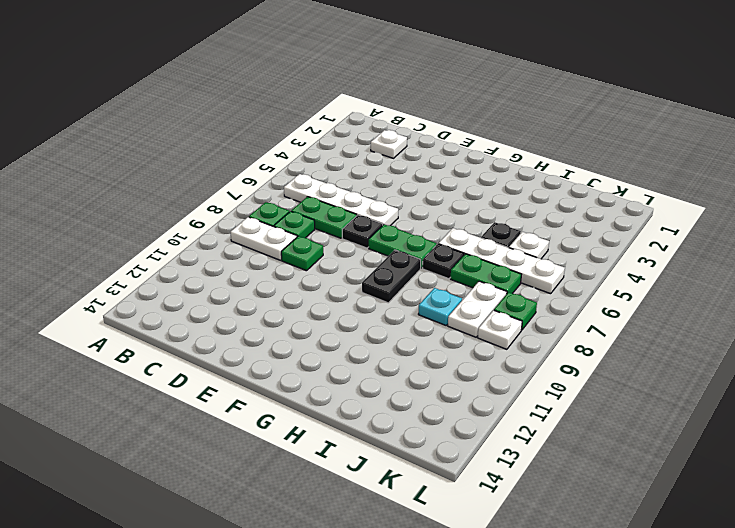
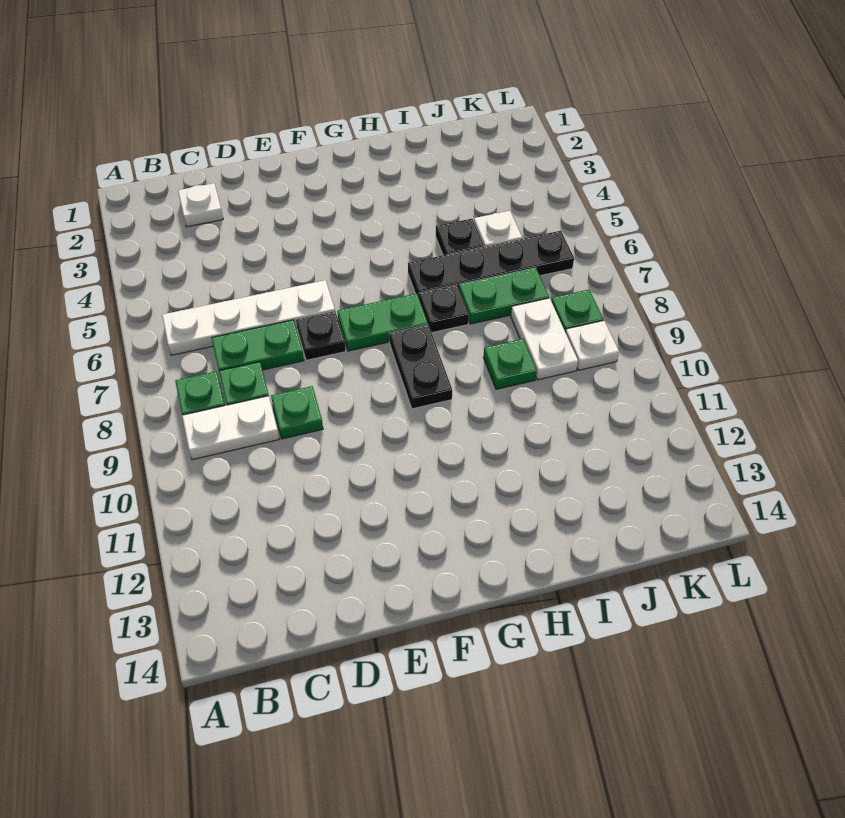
white plate H6:K6 level 1 -> black plate H6:K6 level 1
cyan plate I9 level 1 -> green plate I9 level 1

